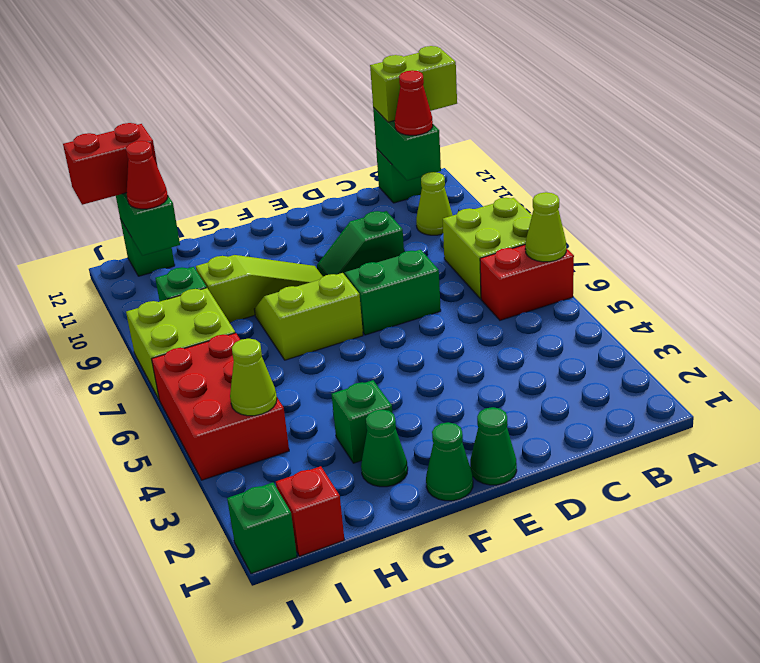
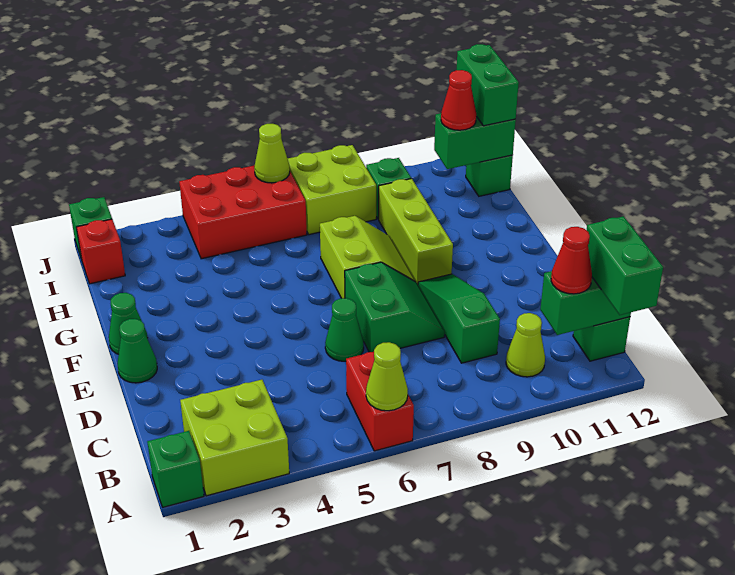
lime brick A7:B8 level 1 -> lime brick A2:B3 level 1
lime brick A12:B12 level 3 -> green brick A12:B12 level 3
green slope D9:E9 level 1 top D -> green slope C9:E9 level 1 top C
lime slope F9:H9 level 1 top H -> lime brick F9:H9 level 1
green cone G2 level 1 -> green cone D6 level 1
green brick G3 level 1 -> green brick A1 level 1
lime cone I4 level 2 -> lime cone J6 level 2
red brick I12:J12 level 3 -> green brick I12:J12 level 3

